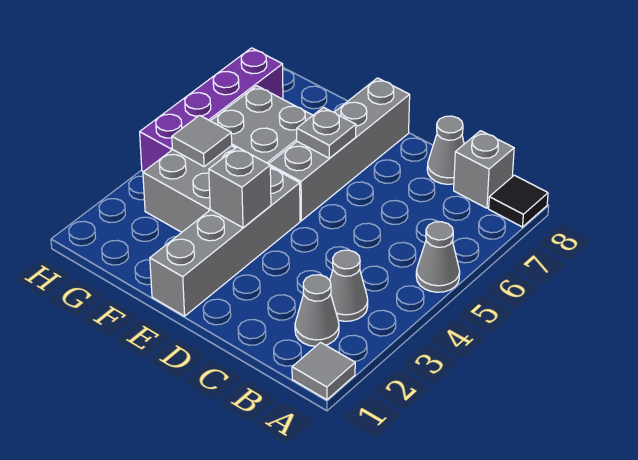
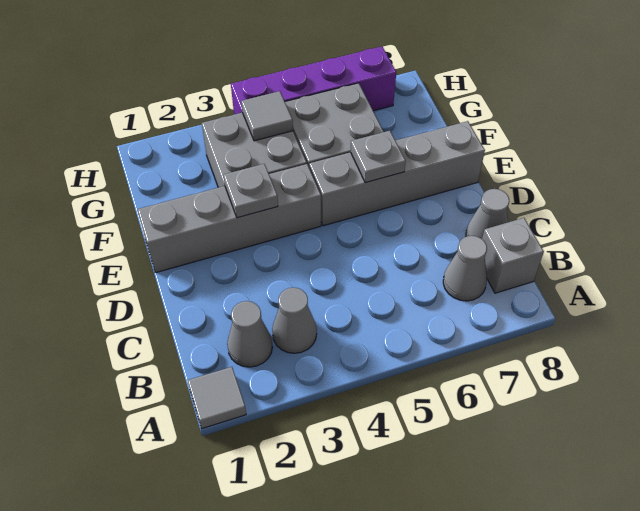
grey cone A5 level 1 -> grey cone B7 level 1
black tile A8 level 1 -> none
grey brick E3 level 2 -> grey plate E3 level 2

